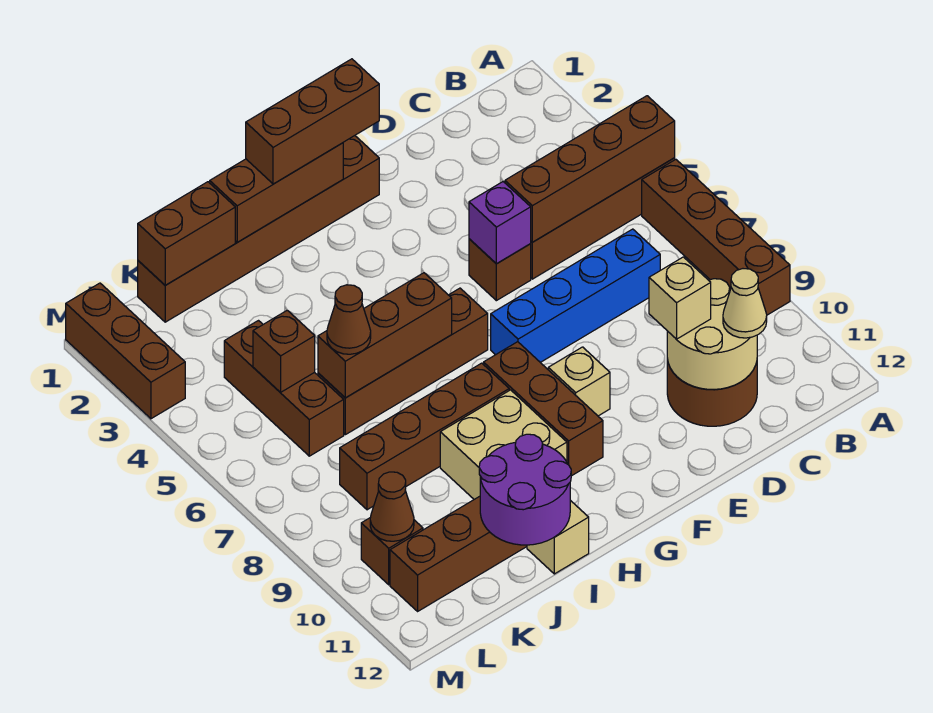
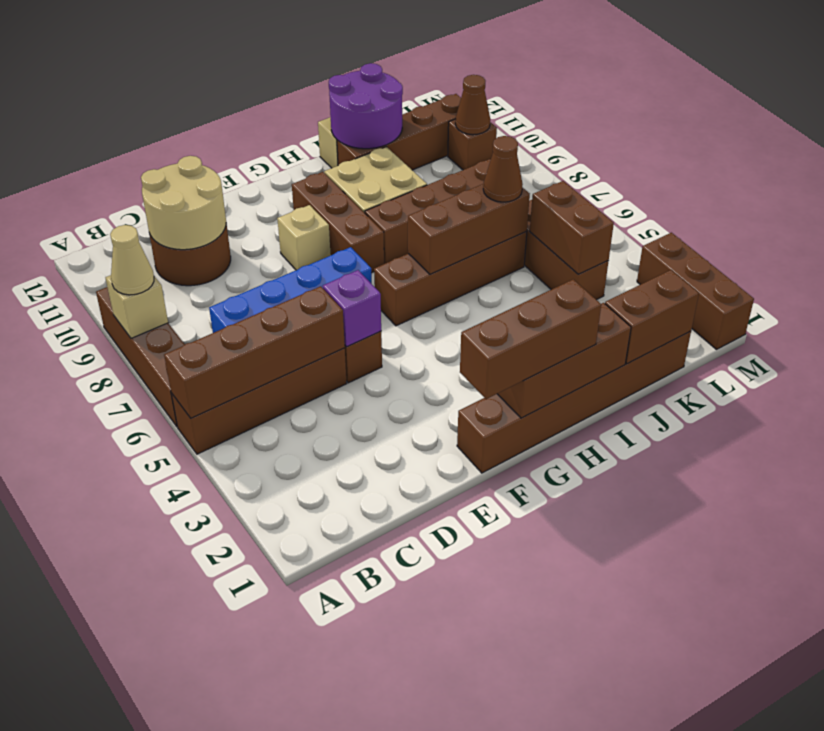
tan cone C11 level 3 -> tan cone A8 level 3
tan brick D10 level 3 -> tan brick A8 level 2
brown brick K5 level 2 -> brown brick K4:K5 level 2

